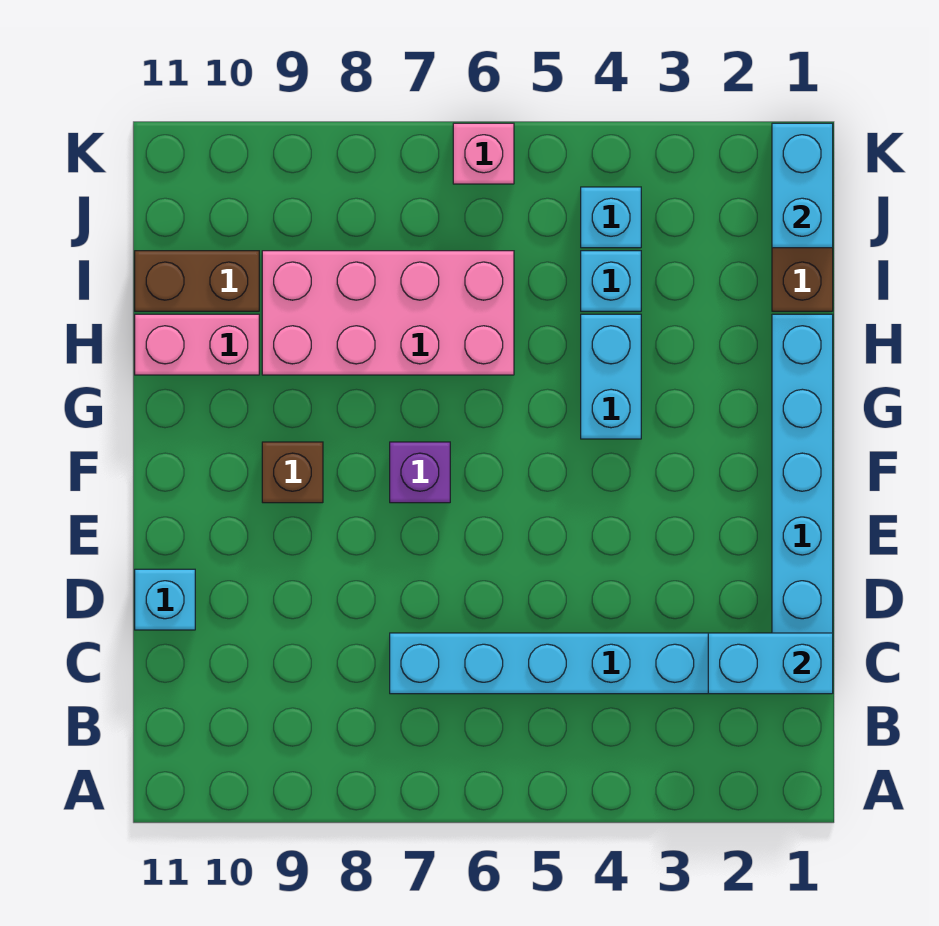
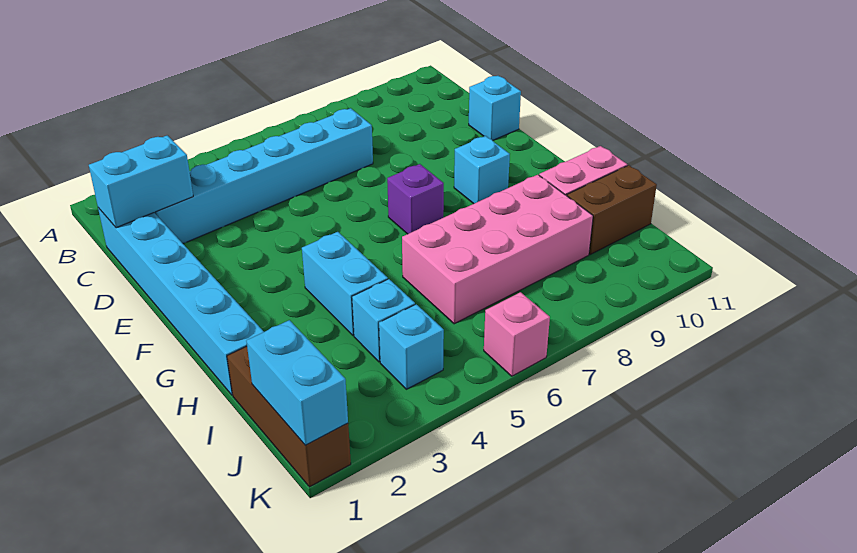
brown brick F9 level 1 -> cyan brick F9 level 1

